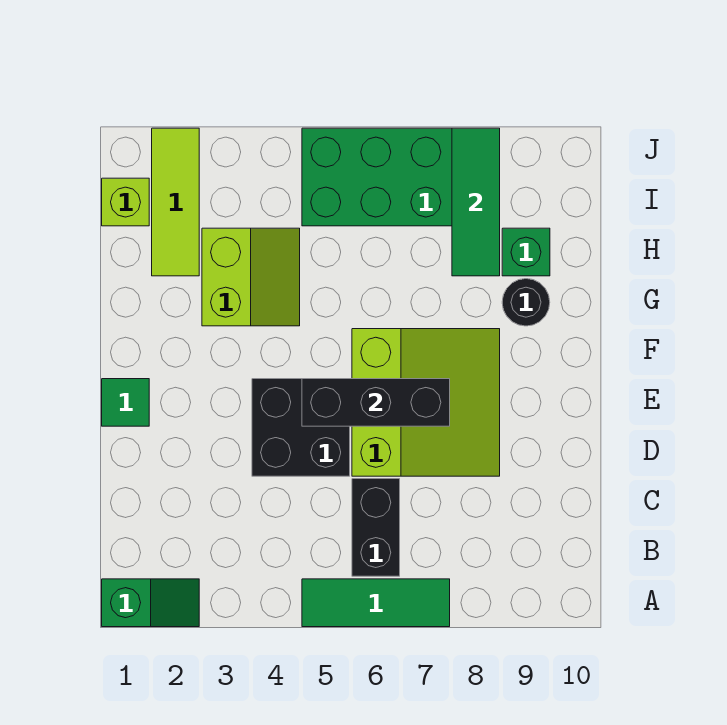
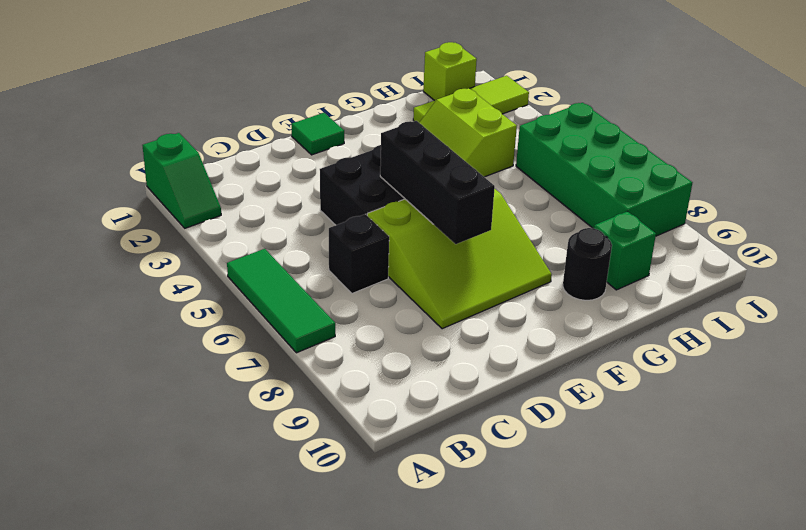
black brick B6:C6 level 1 -> black brick C6 level 1
lime slope G3:H4 level 1 top 3 -> lime slope G3:H4 level 1 top H
green tile H8:J8 level 2 -> none

